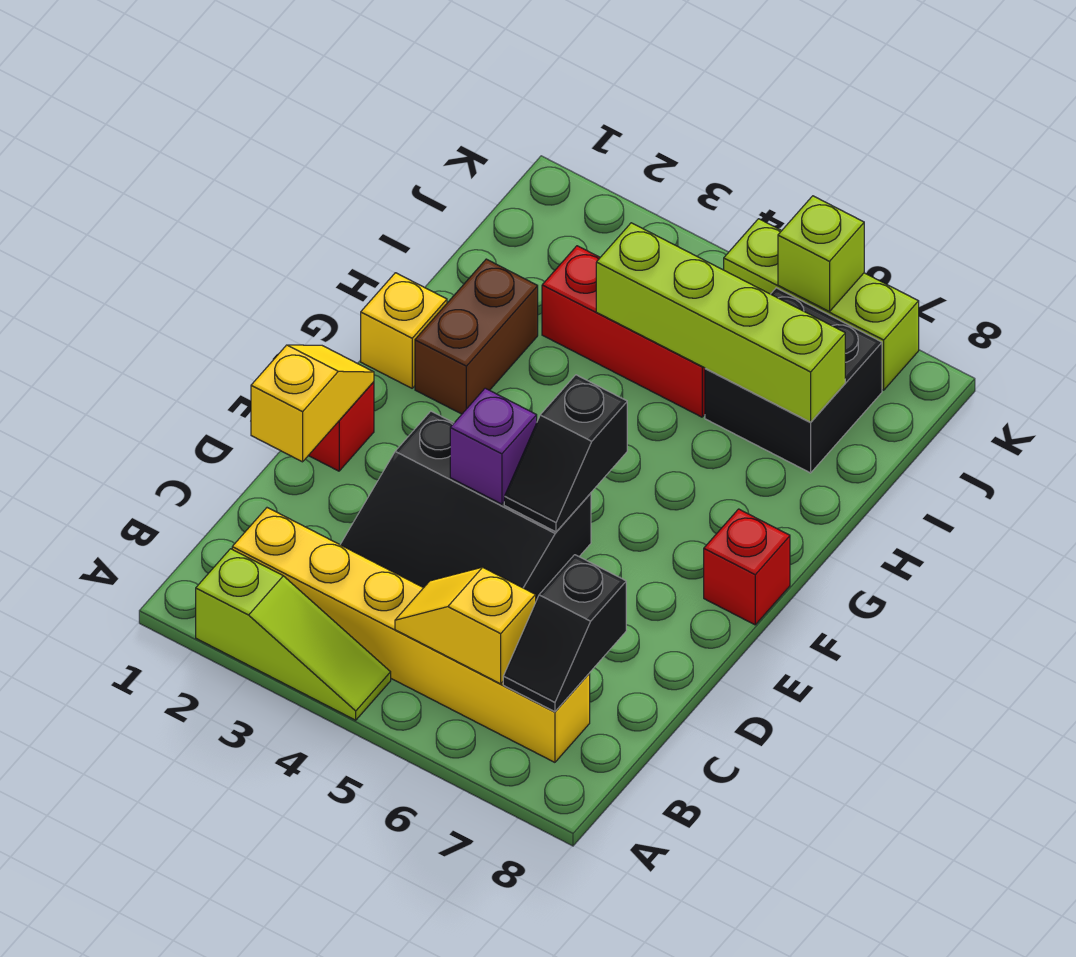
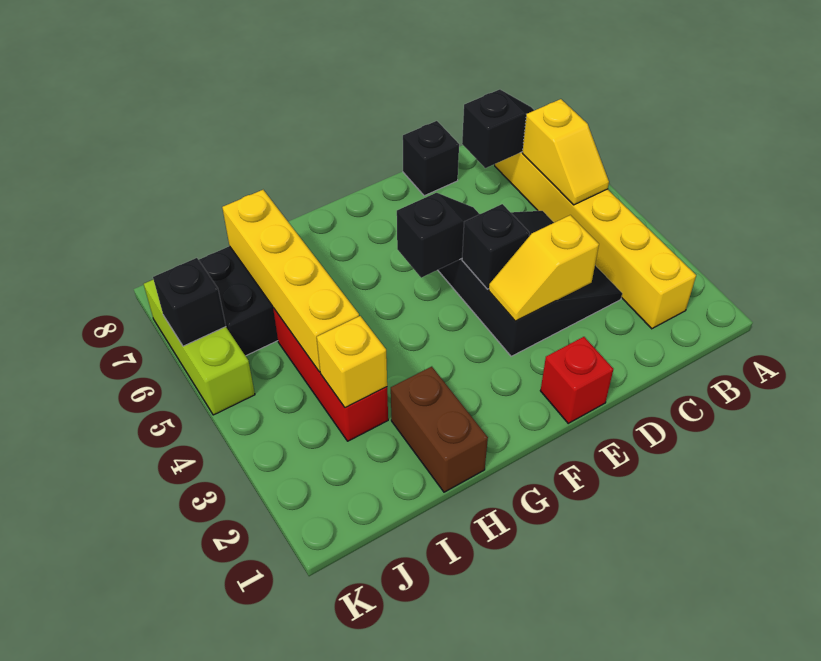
lime slope A2:A4 level 1 top 2 -> none
yellow slope D1:E1 level 2 top D -> yellow slope D3:E3 level 2 top D
none -> black brick D8 level 1
purple brick E4 level 2 -> black brick E4 level 2
red brick F8 level 1 -> none
yellow brick G1 level 1 -> yellow brick I3 level 2
brown brick G2:H2 level 1 -> brown brick H1:H2 level 1
lime brick I4:I7 level 2 -> yellow brick I4:I7 level 2
lime brick K6 level 2 -> black brick K6 level 2

